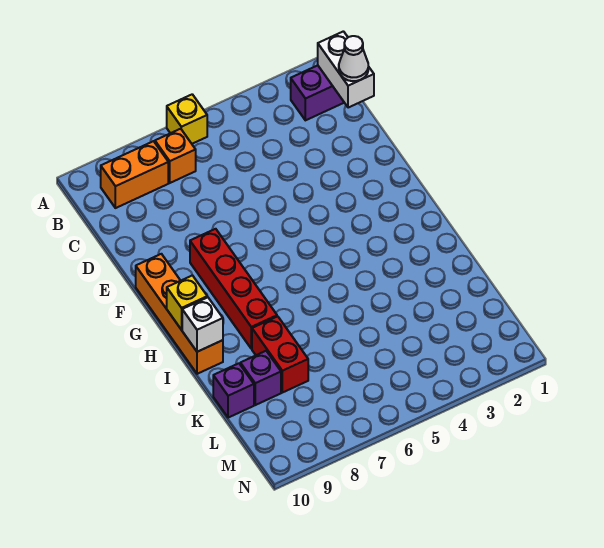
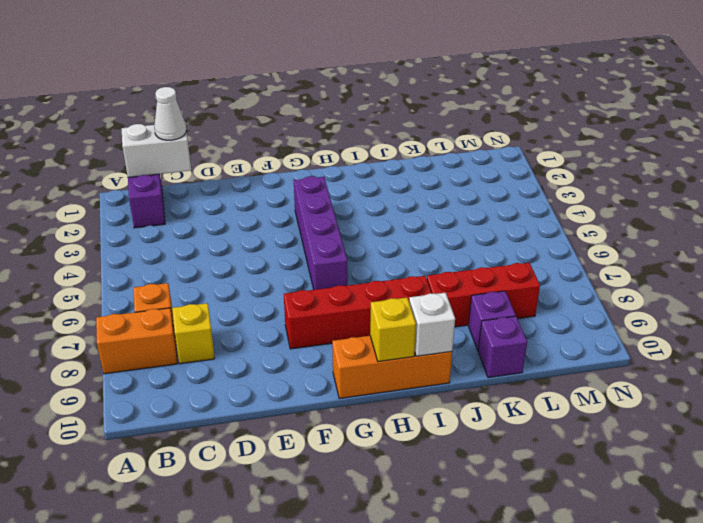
yellow brick A6 level 1 -> yellow brick C8 level 1
orange brick B8:B9 level 1 -> orange brick A8:B8 level 1
orange brick F10:I10 level 1 -> orange brick G10:I10 level 1
none -> purple brick G3:G6 level 1
red brick J8:K8 level 1 -> red brick J8:L8 level 1

